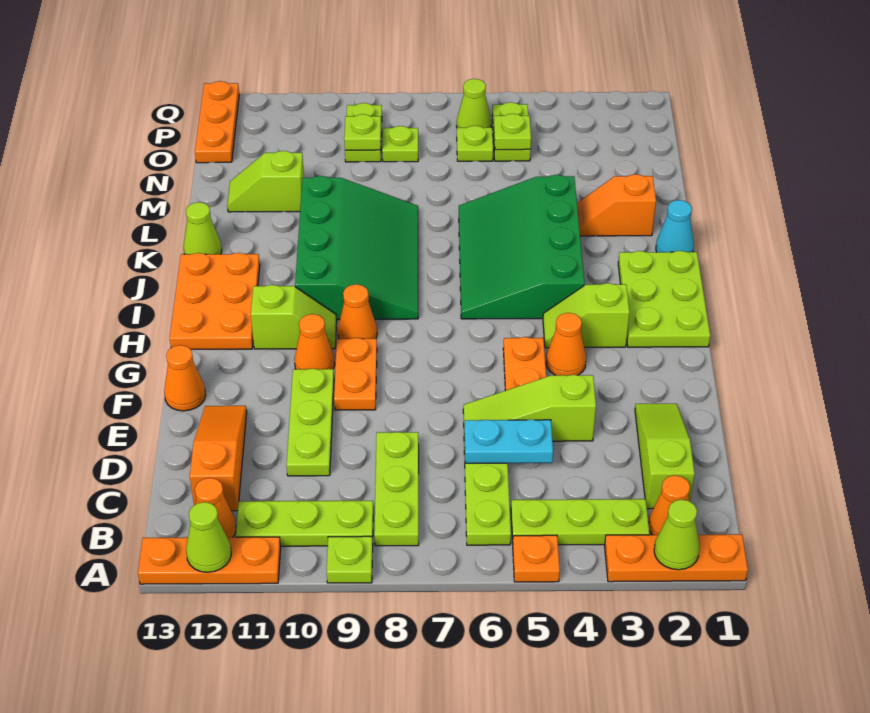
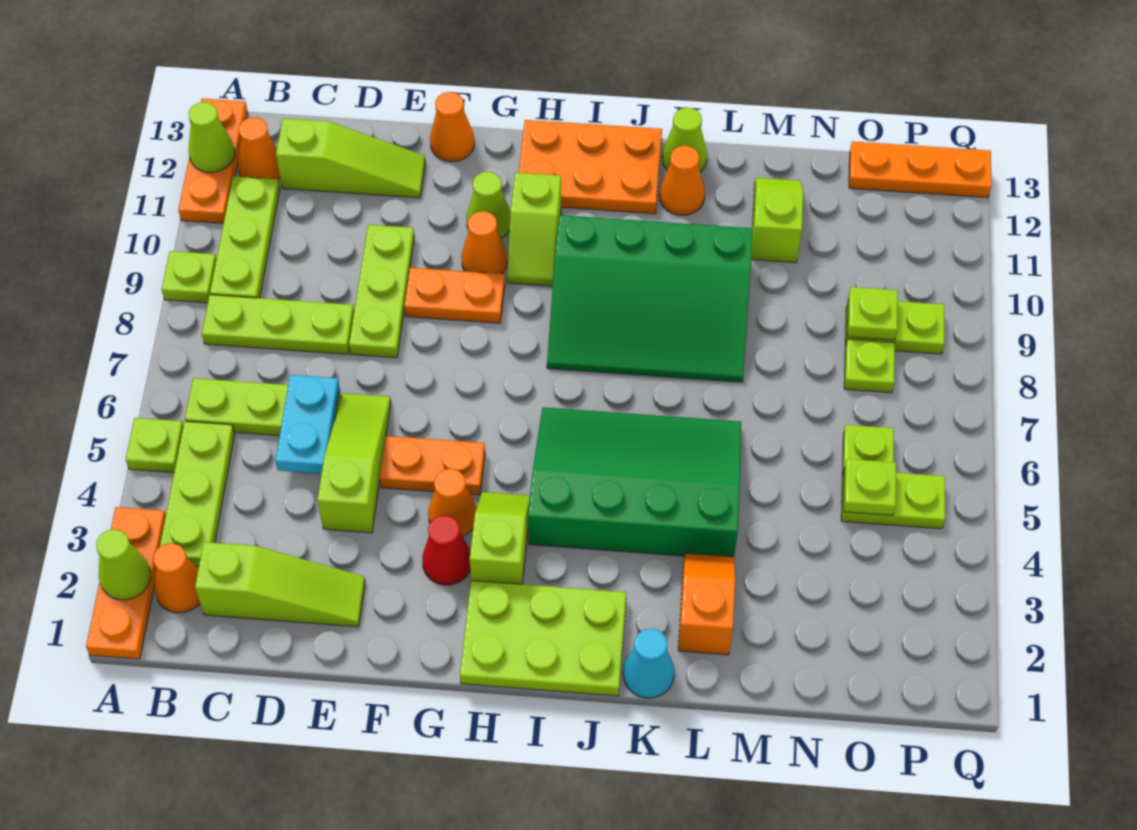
orange plate A5 level 1 -> lime plate A5 level 1
orange slope C12:E12 level 1 top C -> lime slope C12:E12 level 1 top C
lime plate D10:F10 level 1 -> lime plate E8:E10 level 1
none -> red cone G3 level 1
orange cone H9 level 1 -> orange cone K12 level 1
lime cone P6 level 1 -> lime cone G11 level 1

